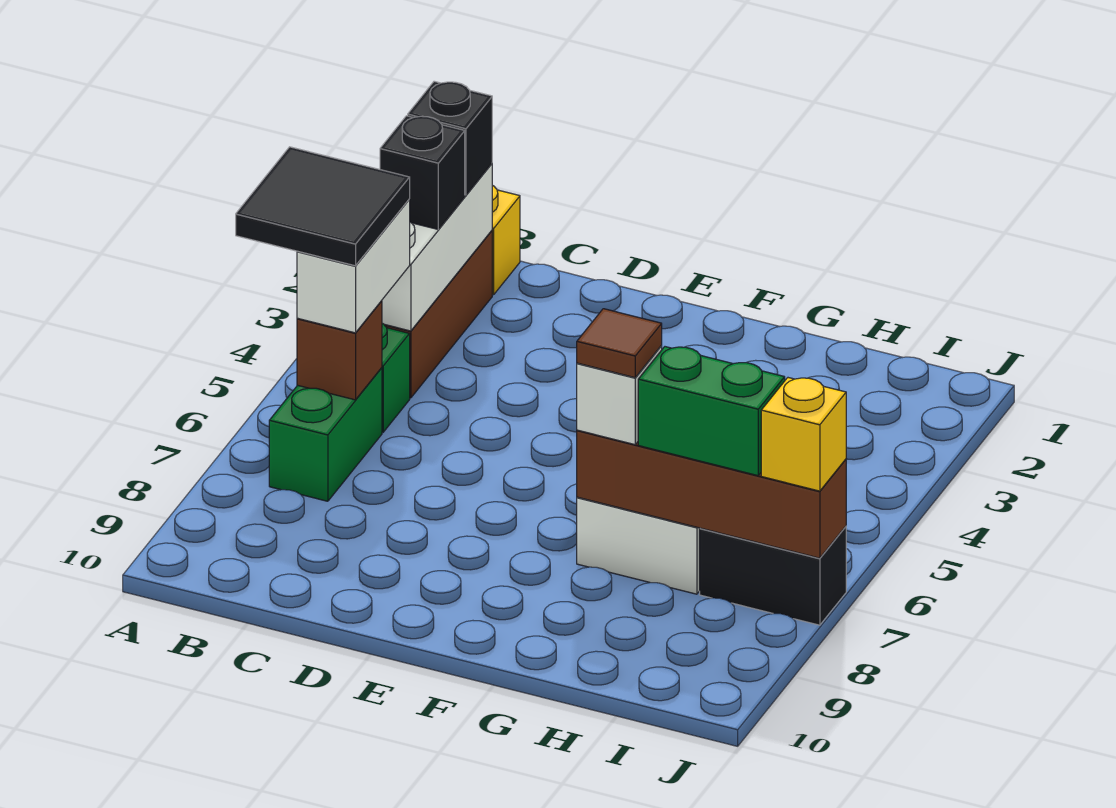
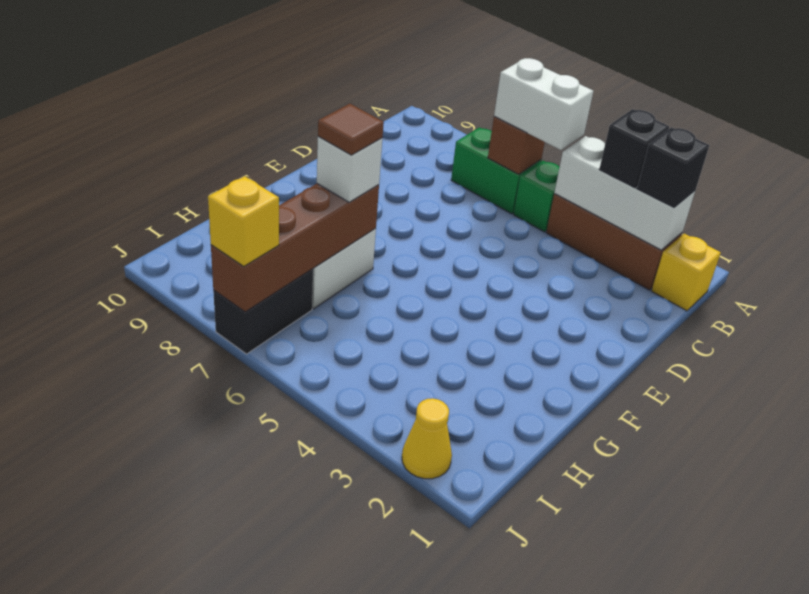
black tile A5:B6 level 4 -> none
green brick H7:I7 level 3 -> none
none -> yellow cone J2 level 1

